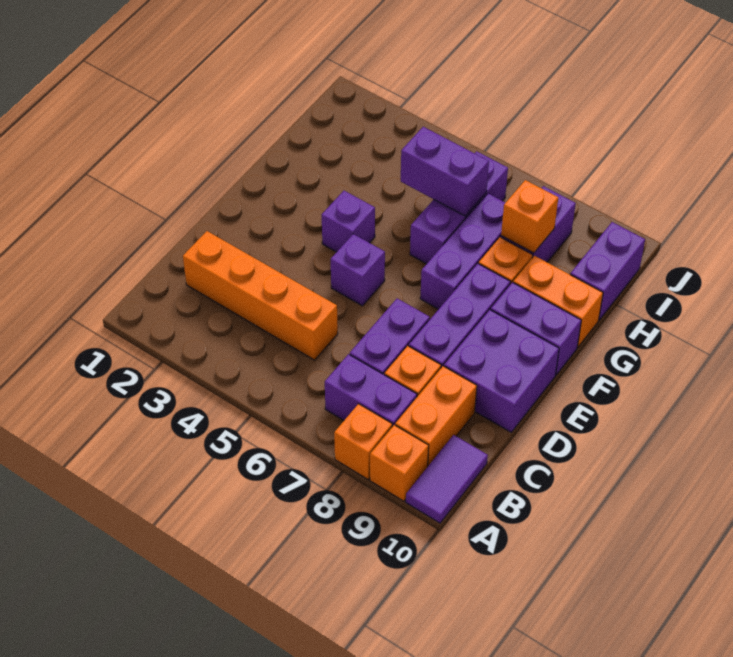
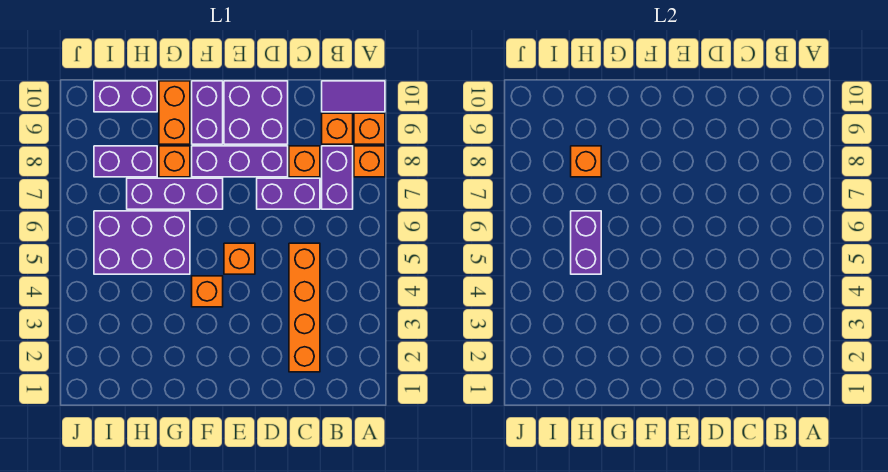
orange brick B9:C9 level 1 -> orange brick B9 level 1
purple brick E5 level 1 -> orange brick E5 level 1
purple brick F4 level 1 -> orange brick F4 level 1
purple brick G6:I6 level 1 -> purple brick G5:I6 level 1

